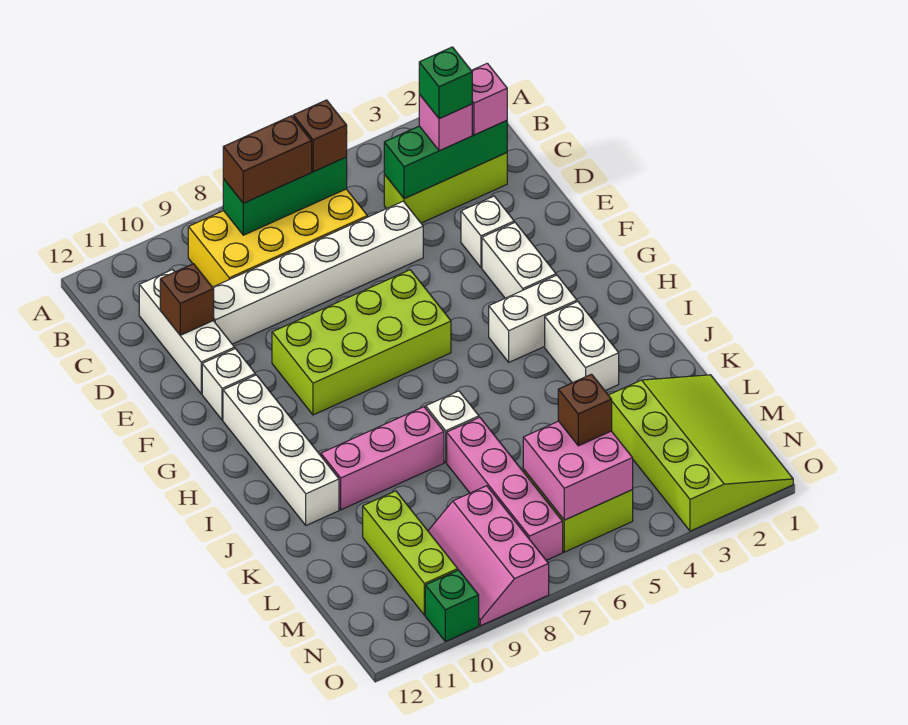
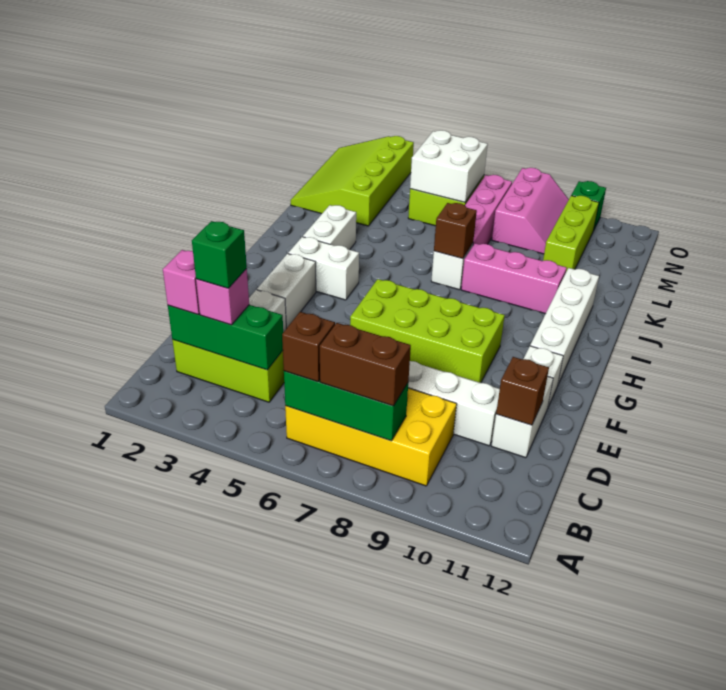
white brick C11:E11 level 1 -> white brick D11:E11 level 1
pink brick M5:N6 level 2 -> white brick M5:N6 level 2
brown brick M5 level 3 -> brown brick J7 level 2

